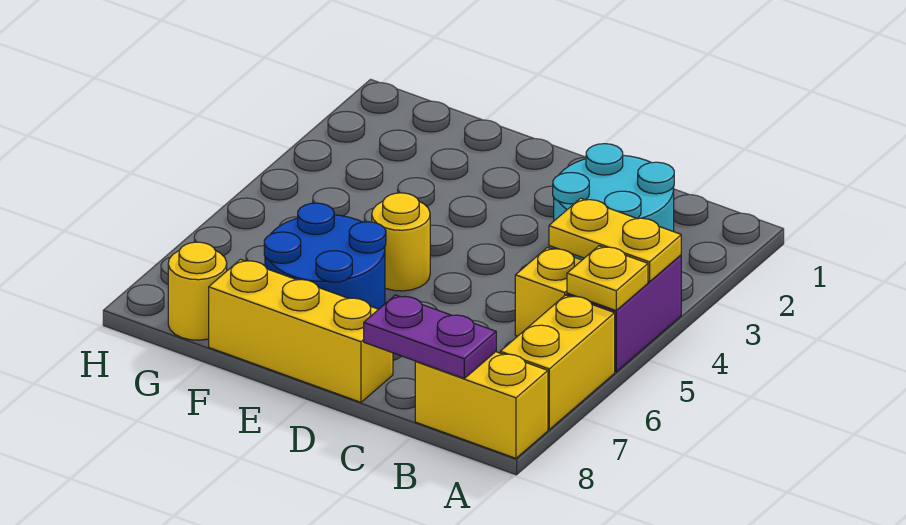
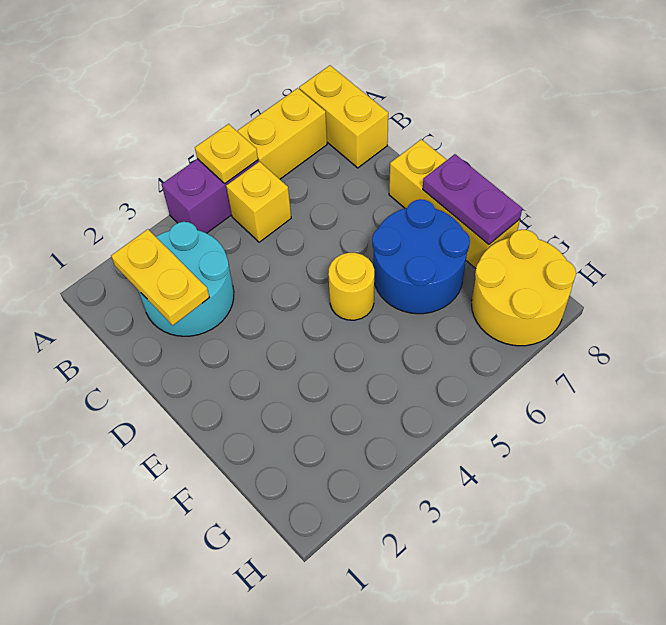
yellow plate A4:B4 level 2 -> yellow plate B2:C2 level 2
purple plate B8:C8 level 2 -> purple plate E8:F8 level 2
yellow round brick G8 level 1 -> yellow round brick G7:H8 level 1

